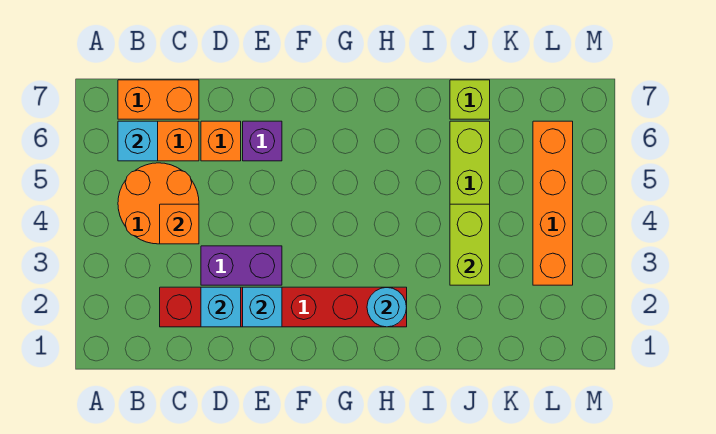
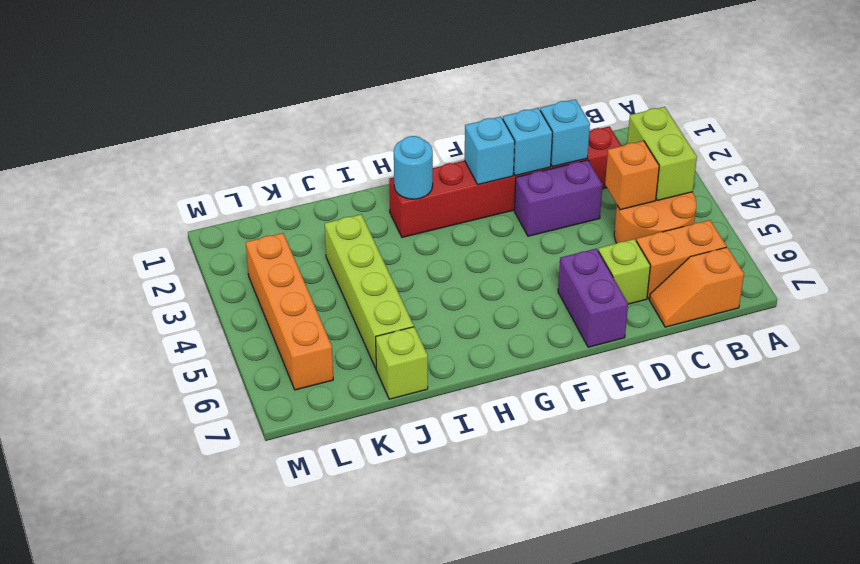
cyan brick B6 level 2 -> cyan brick F2 level 2
orange brick B7:C7 level 1 -> orange slope B7:C7 level 1 top B
orange brick D6 level 1 -> lime brick D6 level 1
purple brick E6 level 1 -> purple brick E6:E7 level 1
lime brick J3:J4 level 2 -> lime brick B3:B4 level 2

